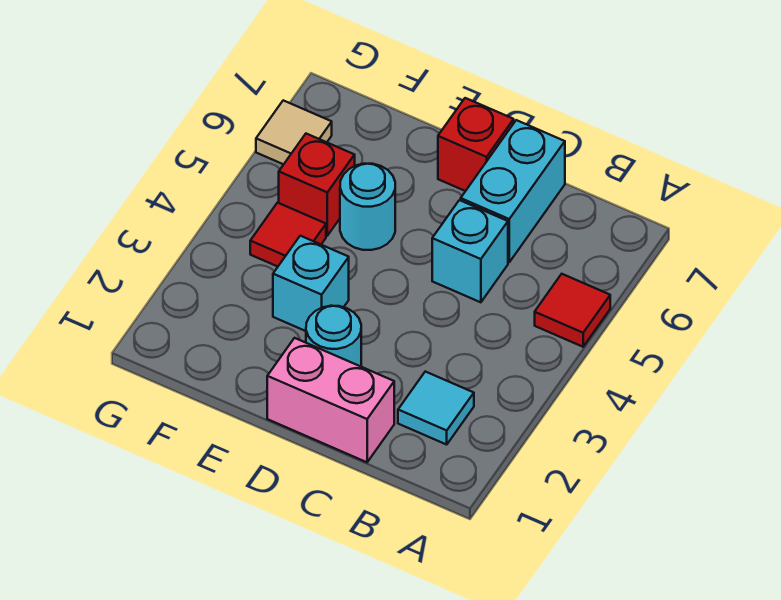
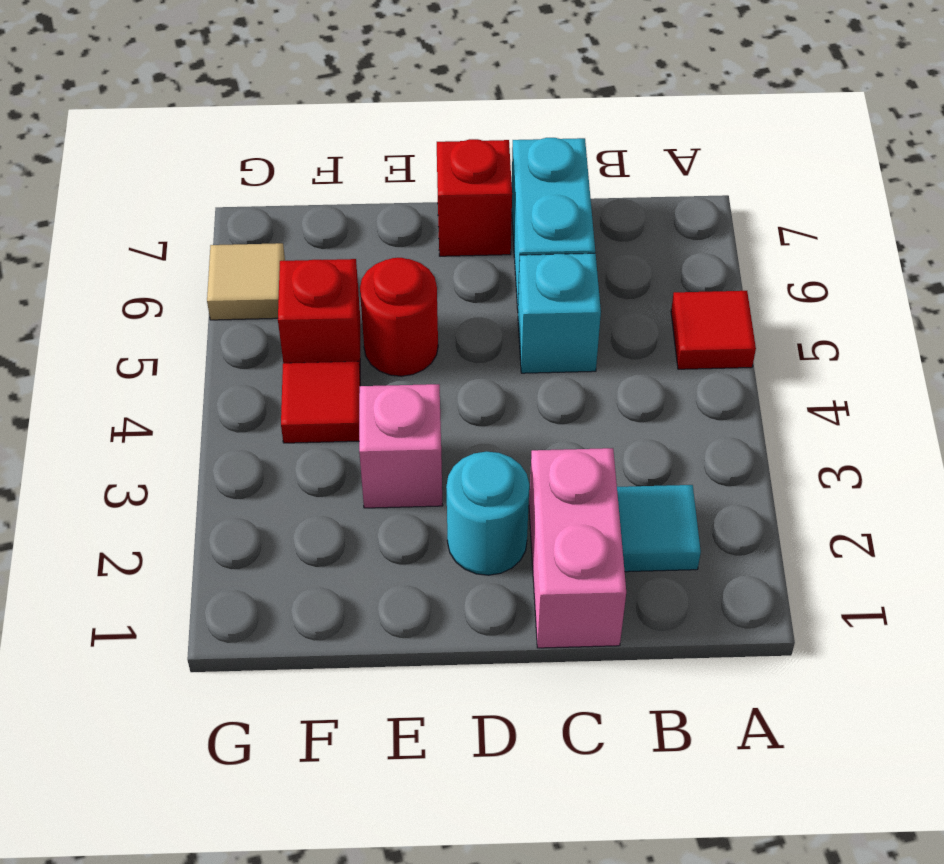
pink brick C1:D1 level 1 -> pink brick C1:C2 level 1
cyan brick E3 level 1 -> pink brick E3 level 1
cyan round brick E5 level 1 -> red round brick E5 level 1

